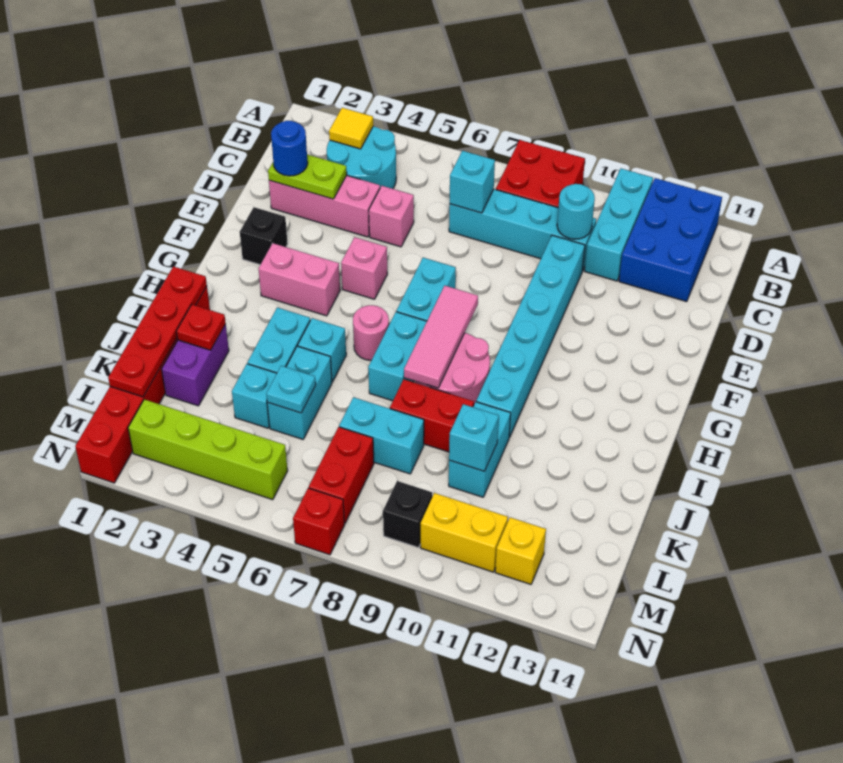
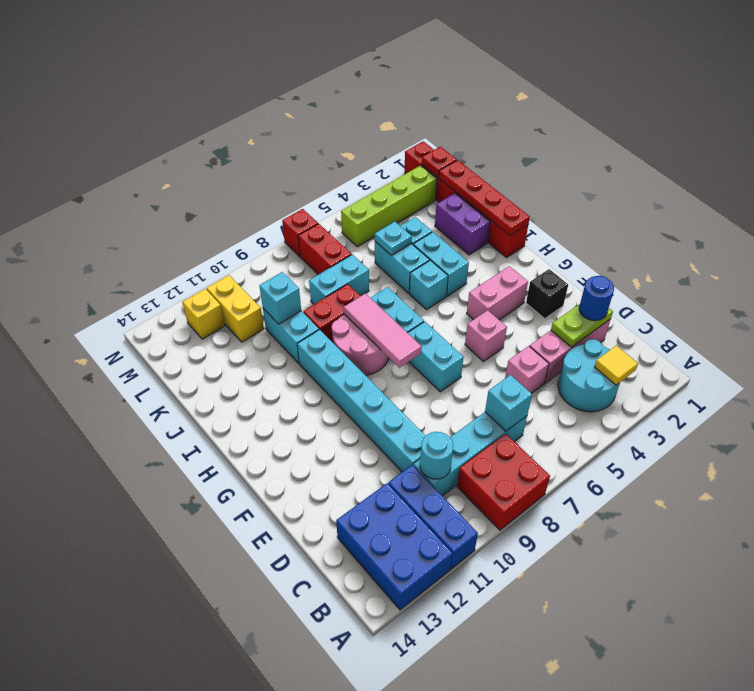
cyan brick A11:C11 level 1 -> blue brick A11:C11 level 1
pink round brick H6 level 1 -> none
red plate J2 level 2 -> red plate M1 level 2
black brick M9 level 1 -> none
yellow brick M10:M11 level 1 -> yellow brick L11:M11 level 1

